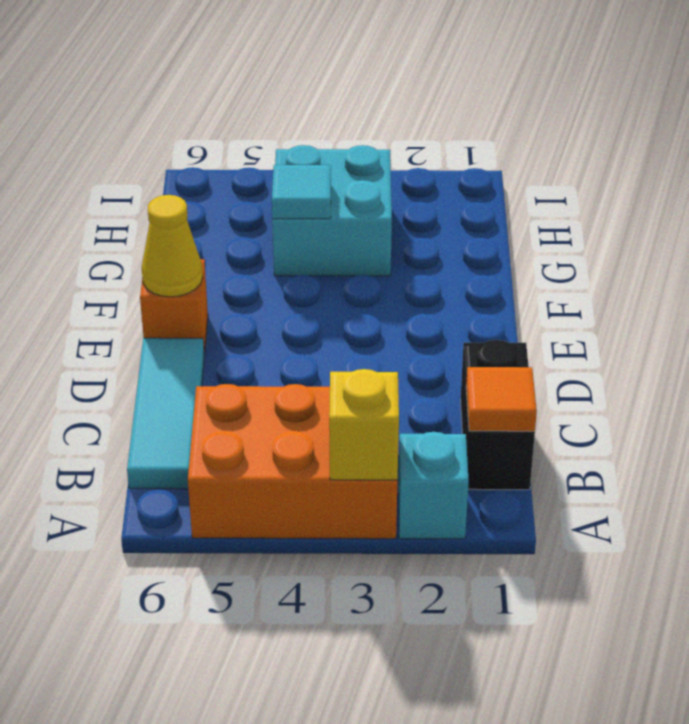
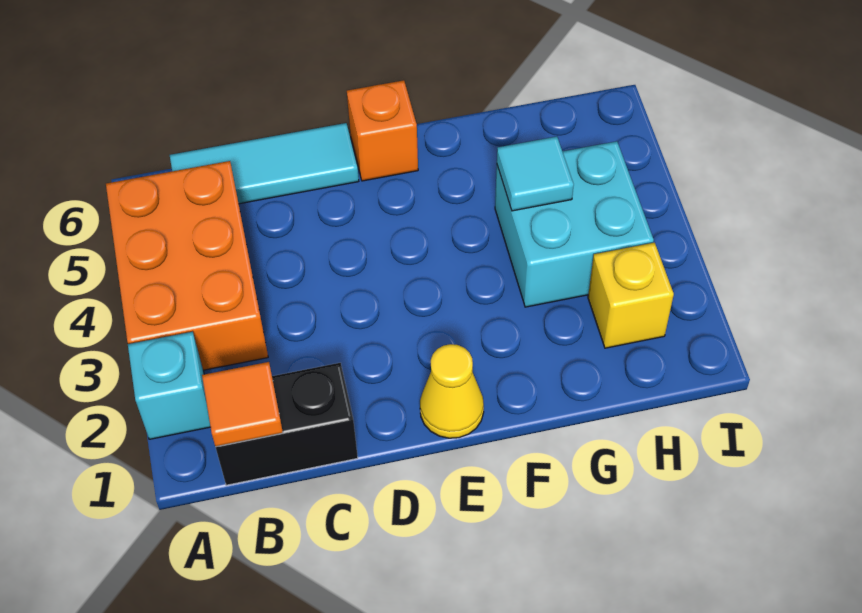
yellow brick A3 level 2 -> yellow brick H2 level 1
yellow cone E6 level 2 -> yellow cone E1 level 1

